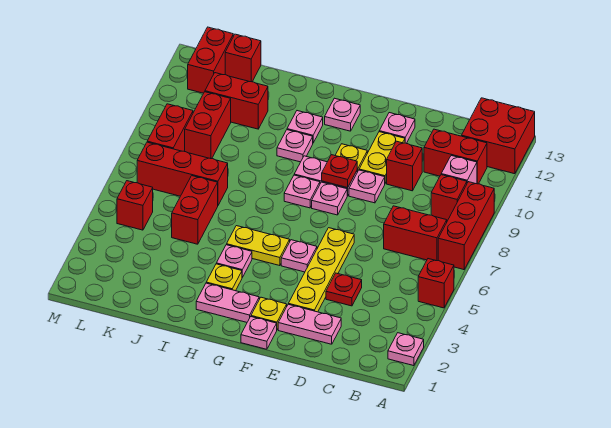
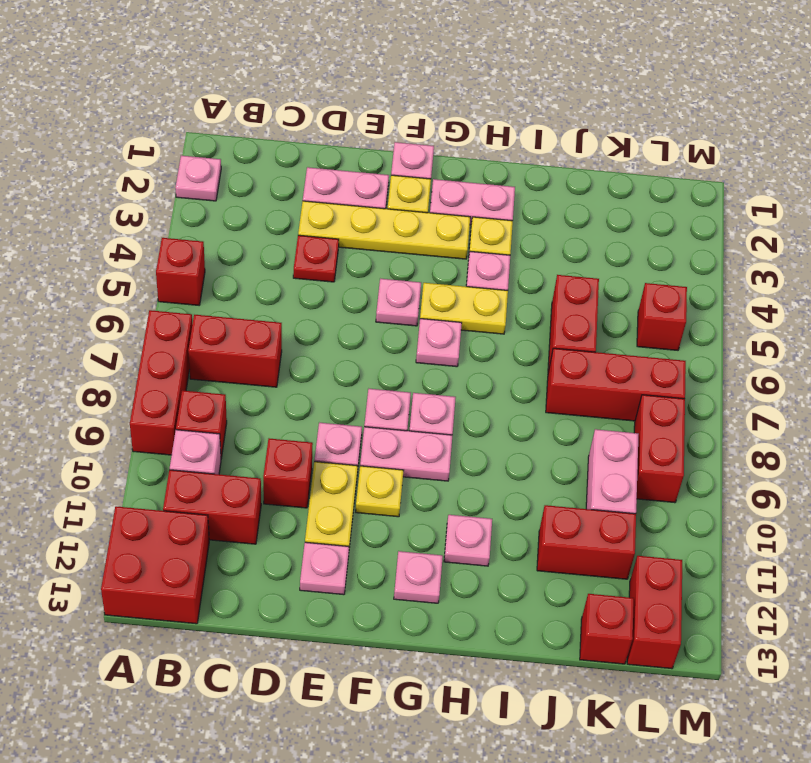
yellow plate E3:E6 level 1 -> yellow plate D3:G3 level 1
red plate F9 level 2 -> none
pink plate H10 level 1 -> pink plate G6 level 1
red brick K9:K10 level 1 -> pink brick K9:K10 level 1

